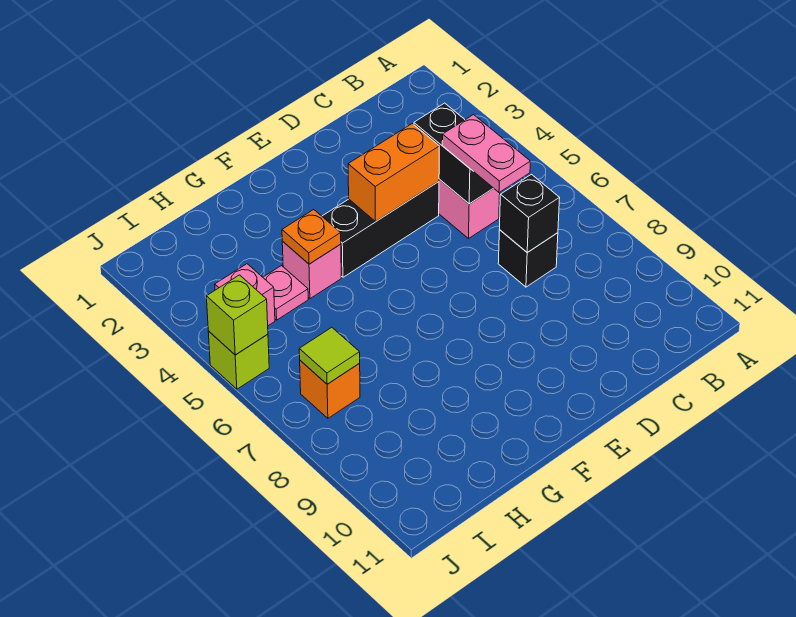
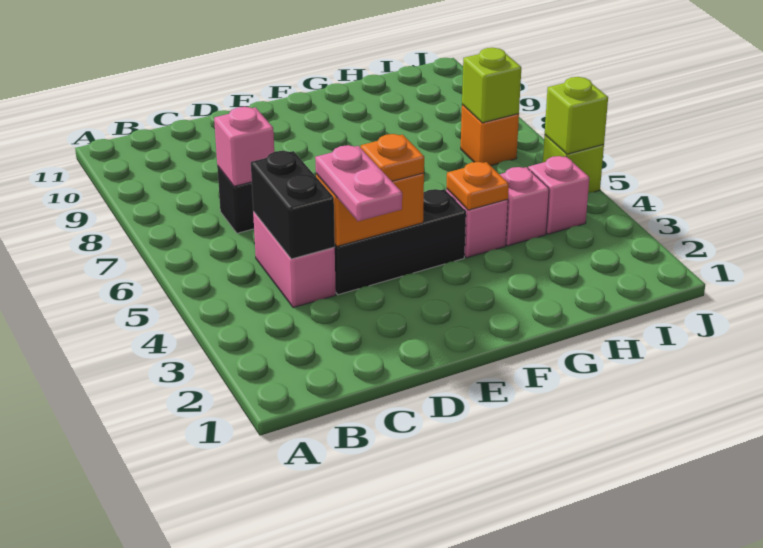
pink plate C5:C6 level 3 -> pink plate D3:D4 level 3
black brick C7 level 2 -> pink brick C7 level 2
none -> orange plate E4 level 3
pink plate H4 level 1 -> pink brick H4 level 1
lime tile I7 level 2 -> lime brick I7 level 2

